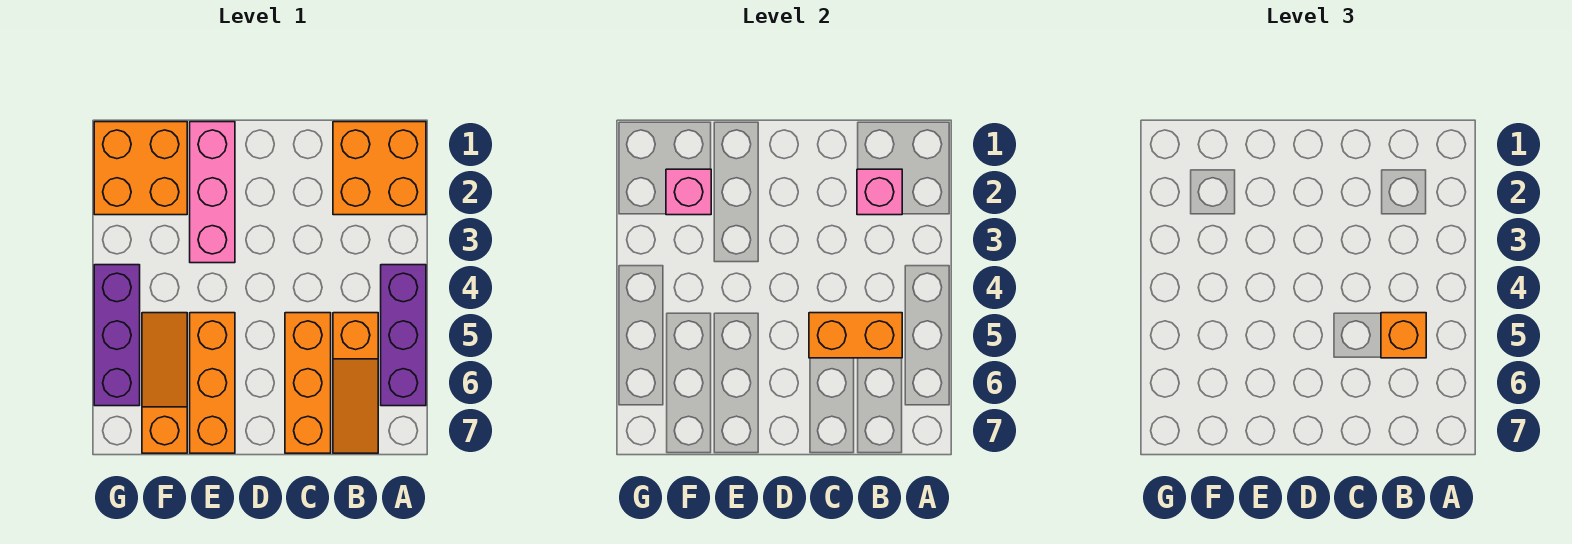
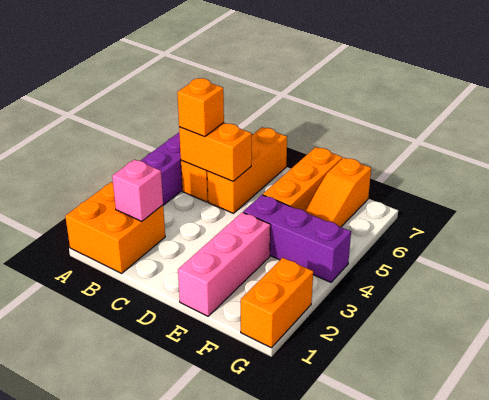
orange brick F1:G2 level 1 -> orange brick G1:G2 level 1
pink brick F2 level 2 -> none
purple brick G4:G6 level 1 -> purple brick E4:G4 level 1

